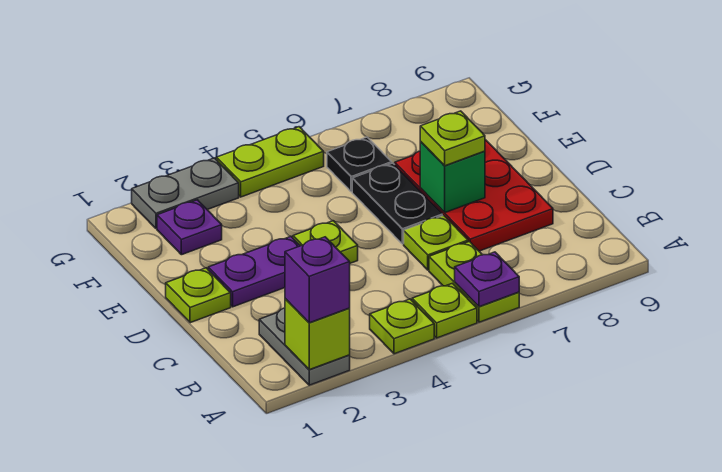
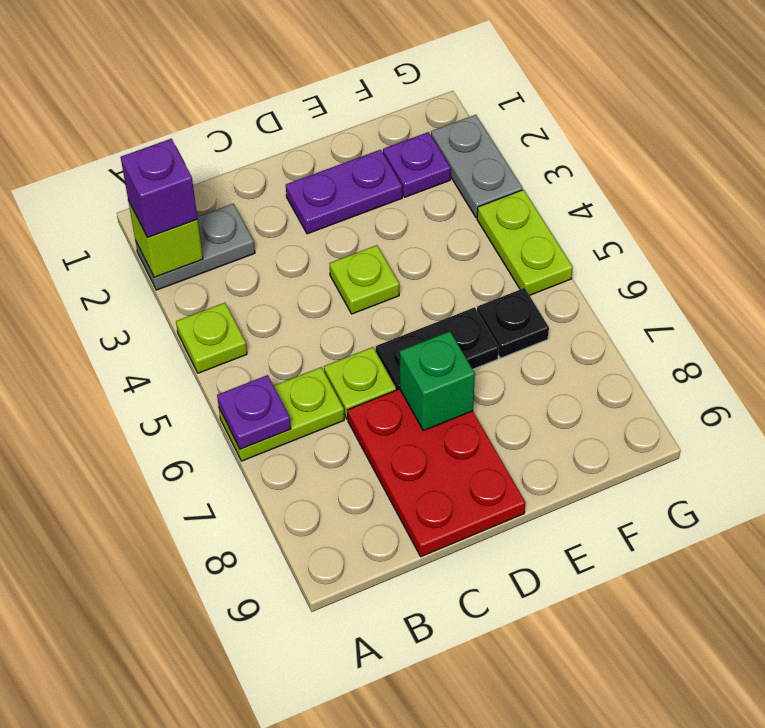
lime plate A5 level 1 -> none
red plate C7:E8 level 1 -> red plate C7:D9 level 1
lime plate D1 level 1 -> none
purple plate D2:D3 level 1 -> purple plate D2:E2 level 1
lime plate D7 level 3 -> none

